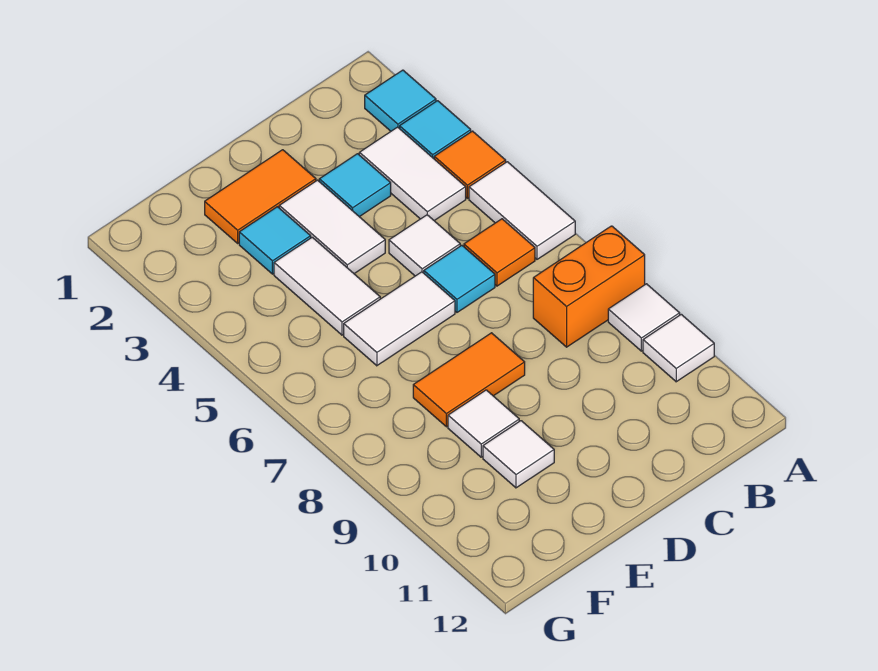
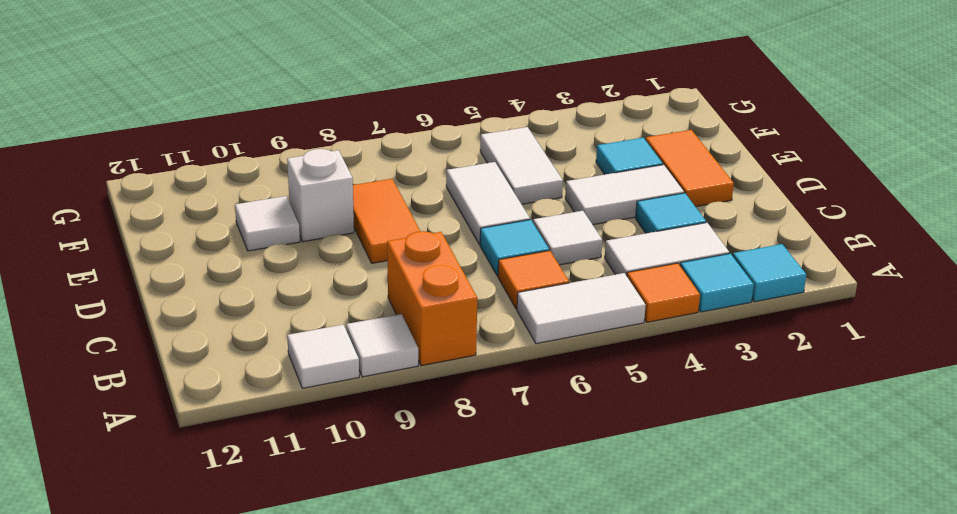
white tile E4:E5 level 1 -> white tile E5:F5 level 1
white tile E9 level 1 -> white brick E9 level 1

